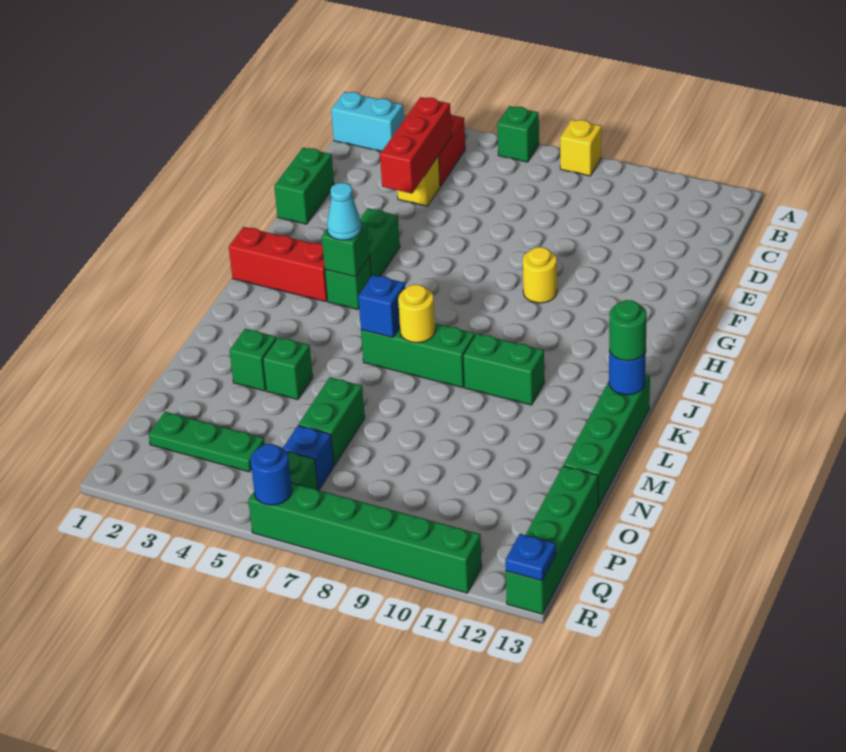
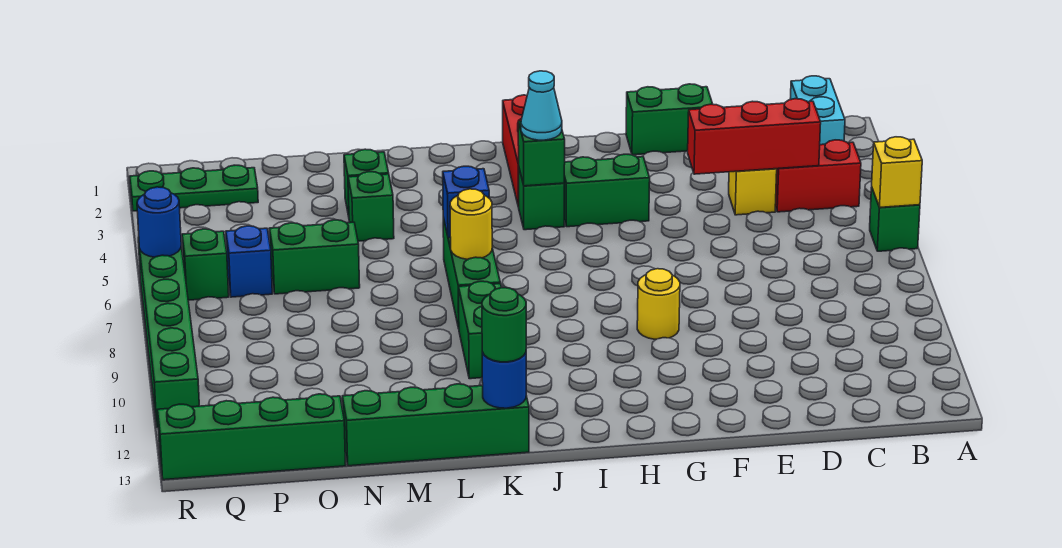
yellow brick A8 level 1 -> yellow brick A6 level 2
green plate P2:P4 level 1 -> green plate P2:R2 level 1
blue plate R13 level 2 -> none

